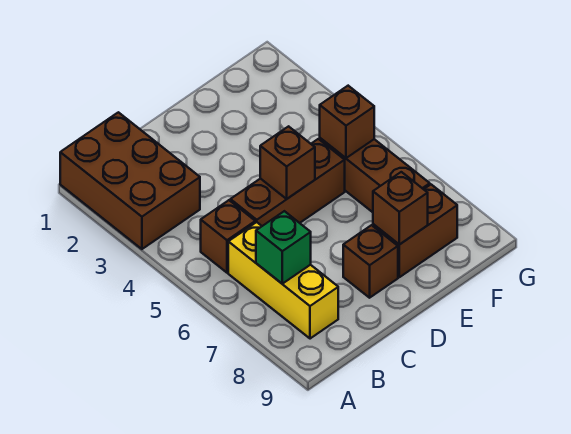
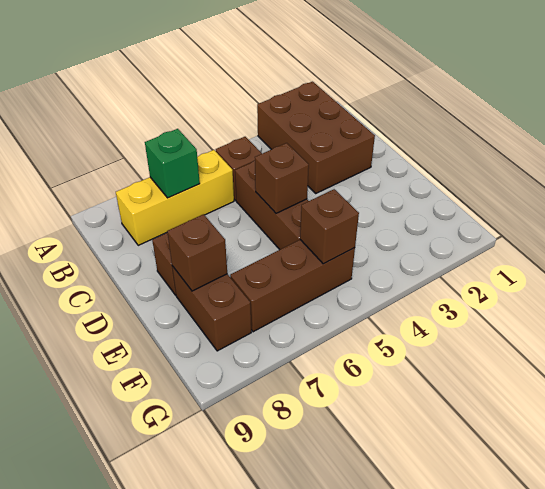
brown brick A1:B3 level 1 -> brown brick A2:C3 level 1

